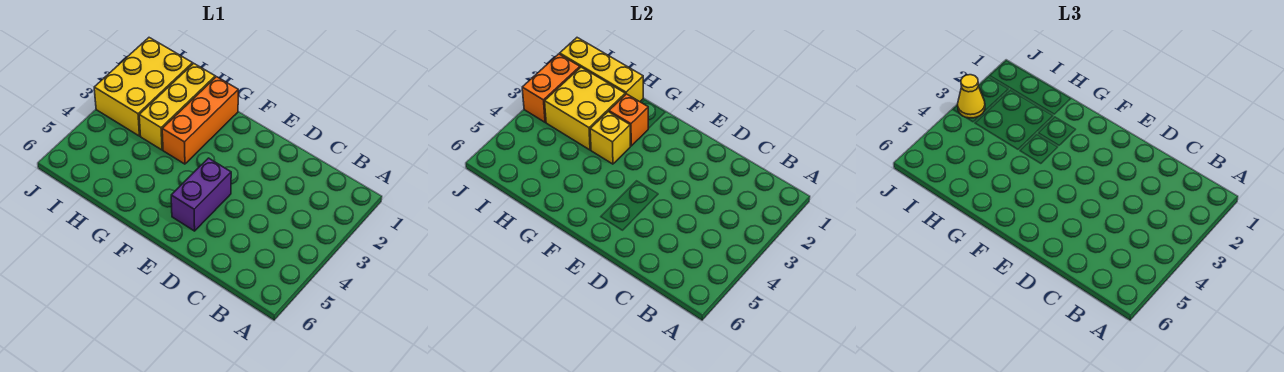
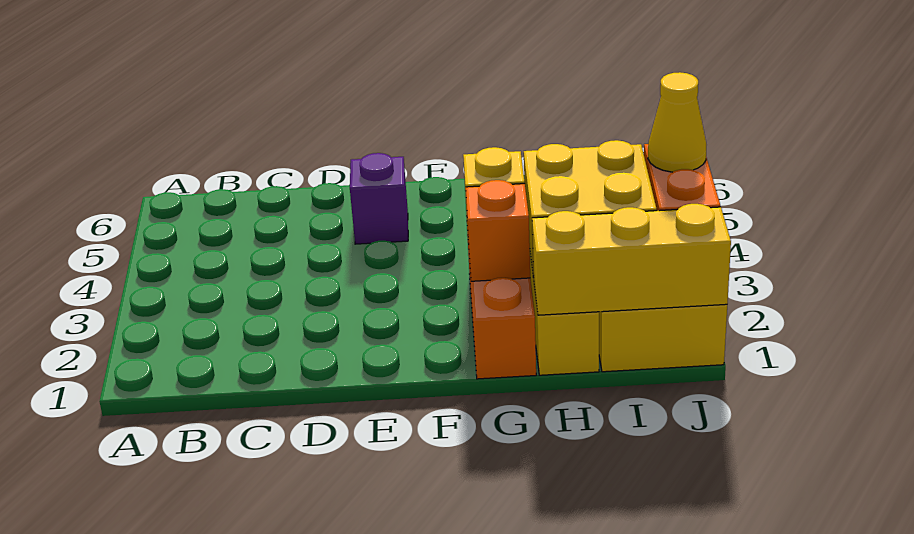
purple brick E4:E5 level 1 -> purple brick E5 level 1

